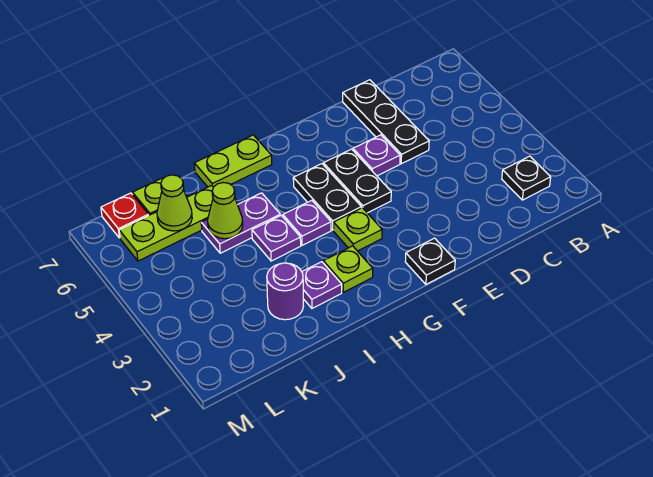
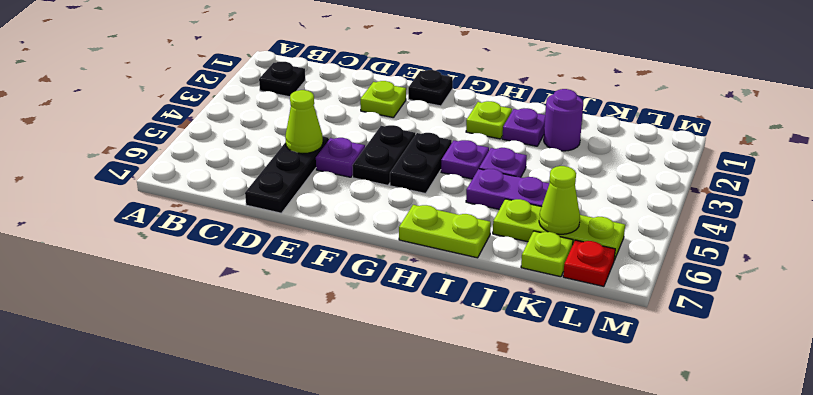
lime plate G3 level 1 -> lime plate E2 level 1
lime cone J5 level 2 -> lime cone D5 level 2

